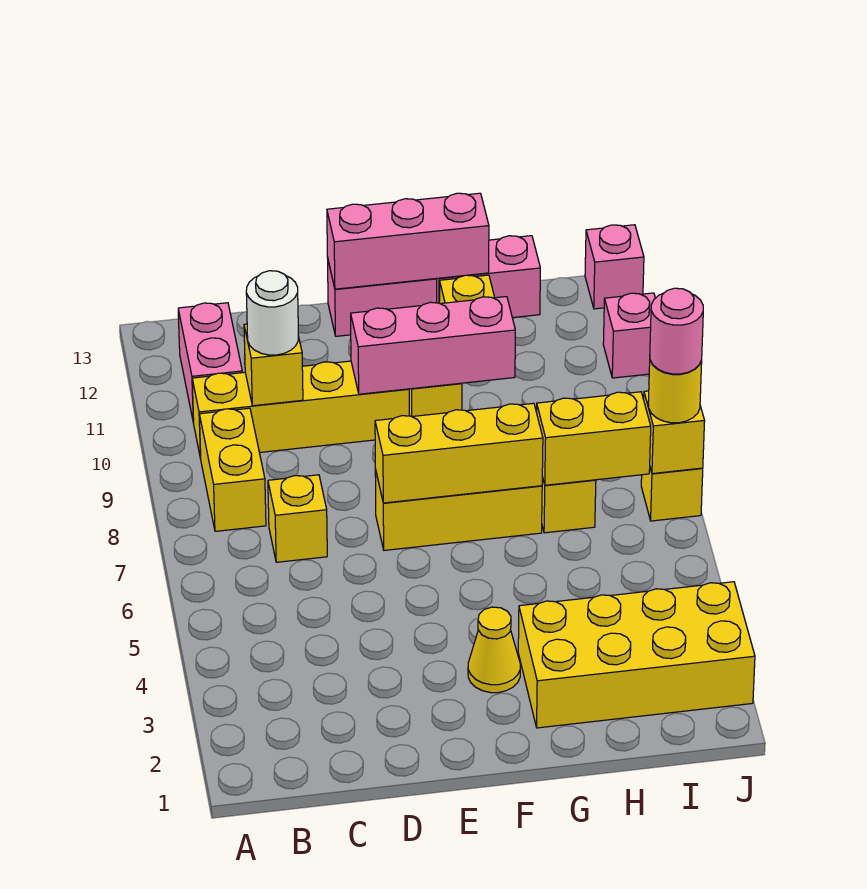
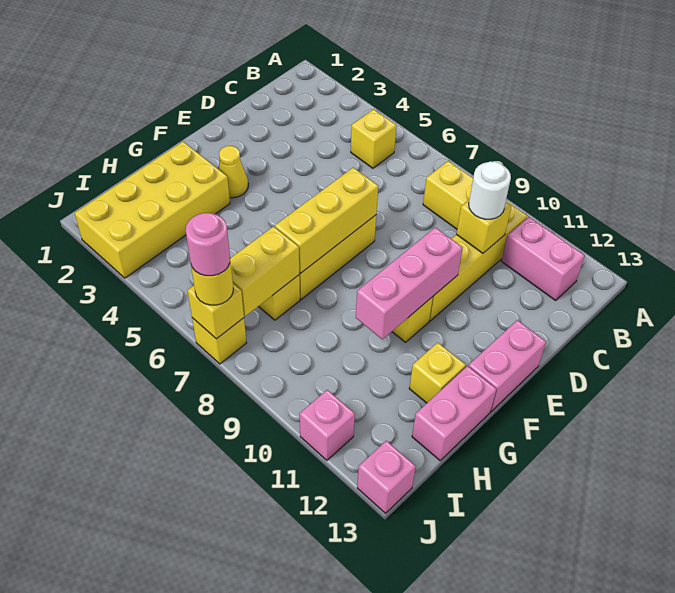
yellow brick C7 level 1 -> yellow brick B5 level 1
pink brick E13:G13 level 2 -> none

